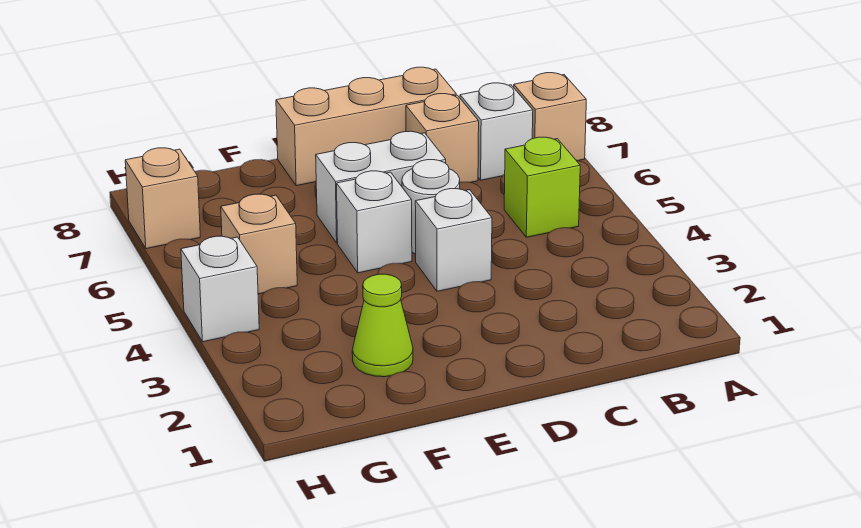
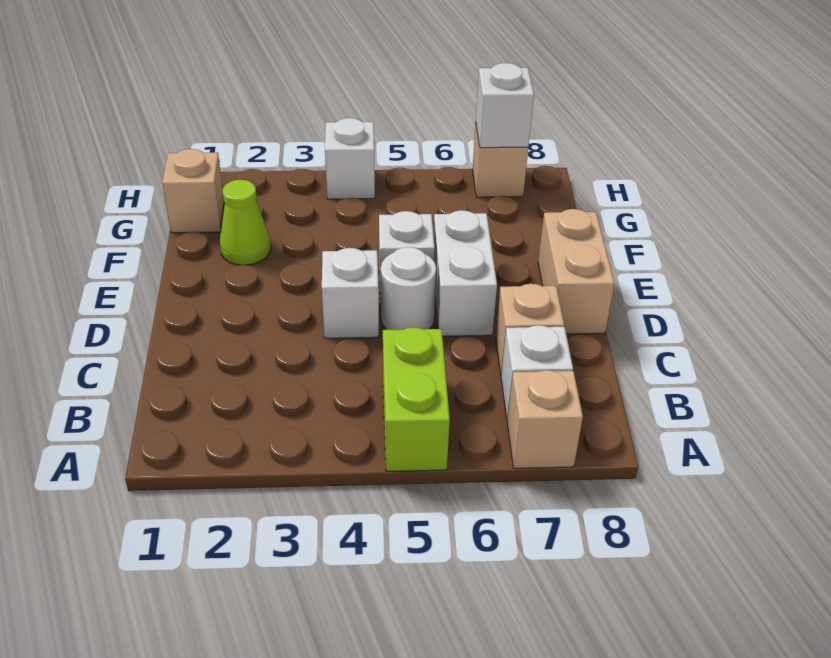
lime brick B5 level 1 -> lime brick A5:B5 level 1
tan brick C8:E8 level 1 -> tan brick D8:E8 level 1
tan brick G5 level 1 -> tan brick G1 level 1
none -> white brick H7 level 2

